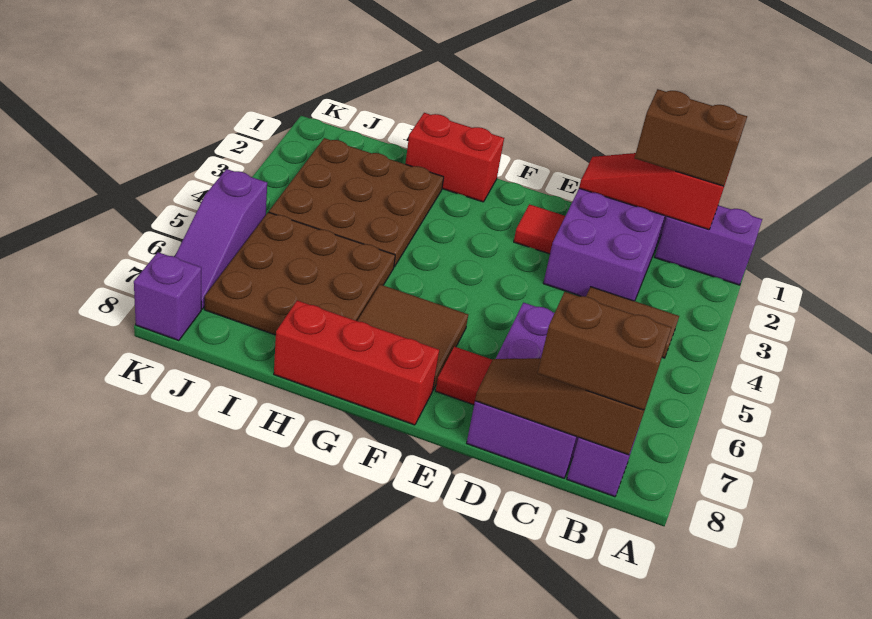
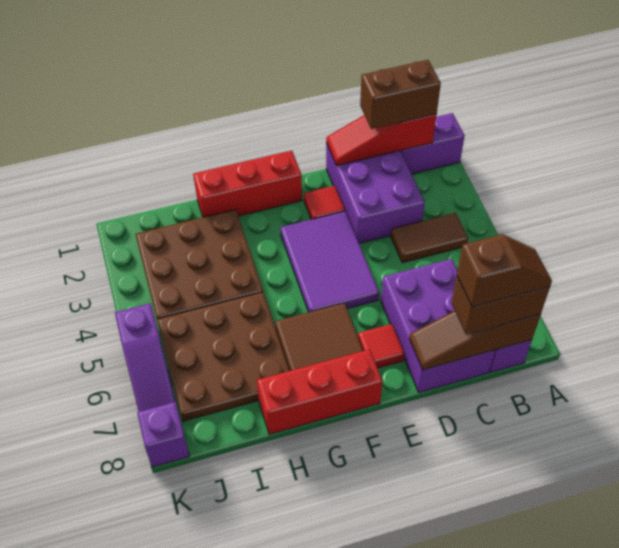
none -> brown slope B8:C8 level 4 top C
none -> purple tile E3:F5 level 1
red brick G1:H1 level 1 -> red brick F1:H1 level 1

